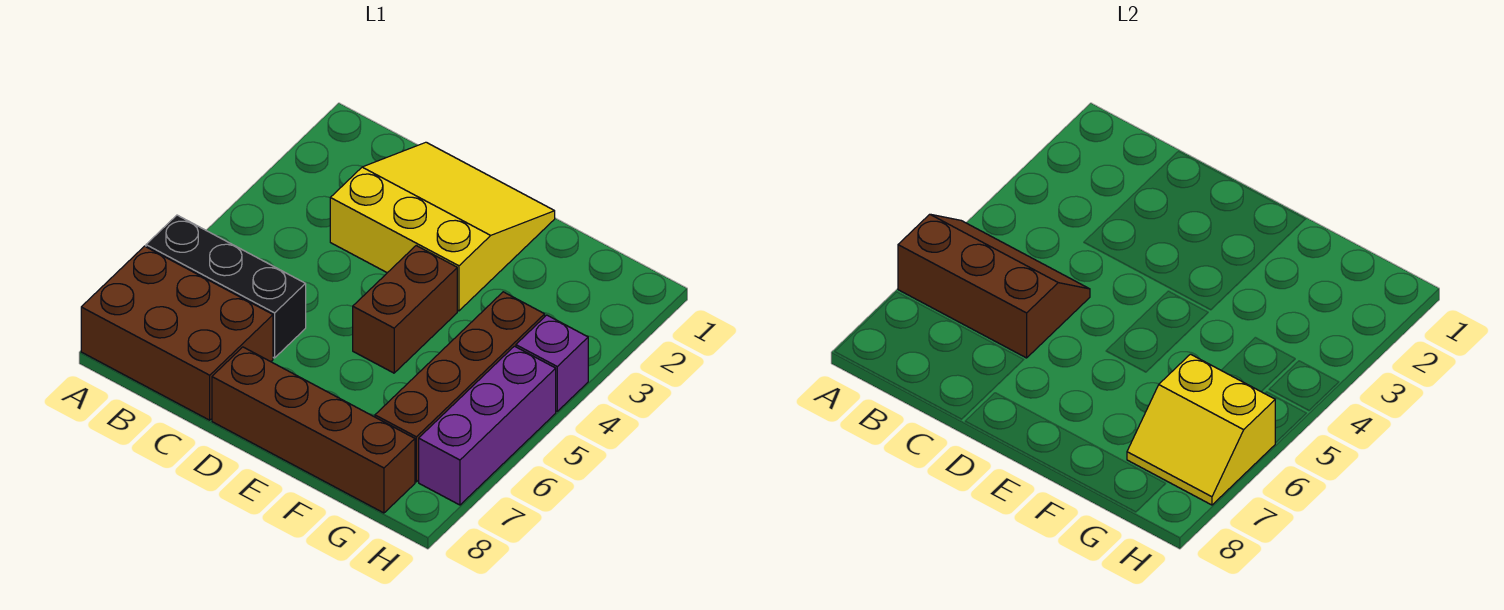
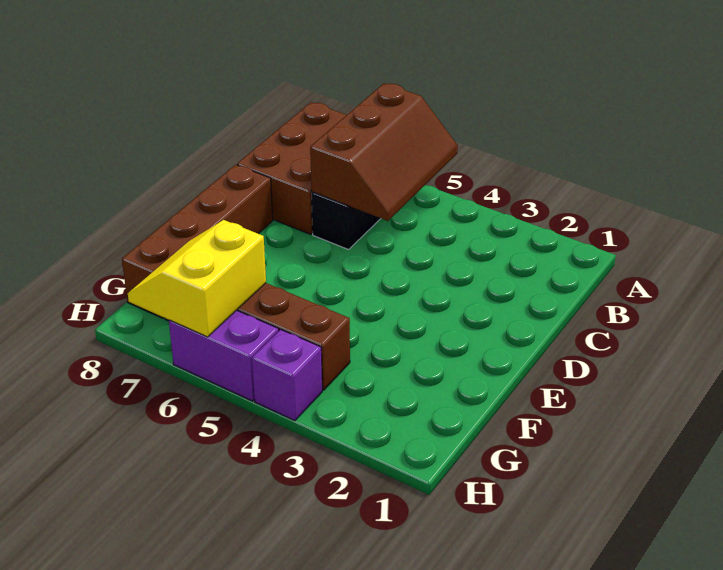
yellow slope C1:E3 level 1 top 3 -> none
brown brick E4:E5 level 1 -> none
purple brick H5:H7 level 1 -> purple brick H5:H6 level 1

